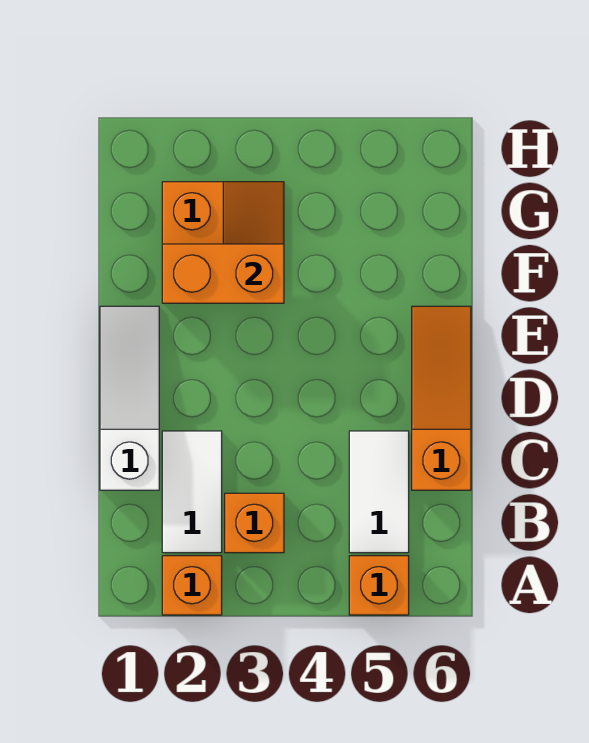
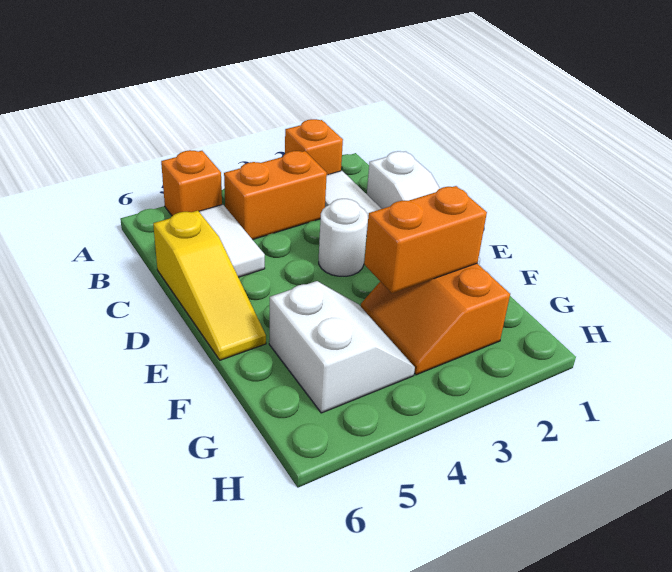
orange brick B3 level 1 -> orange brick B3:B4 level 1
orange slope C6:E6 level 1 top C -> yellow slope C6:E6 level 1 top C
none -> white round brick D3 level 1
none -> white slope F4:G5 level 1 top 5

